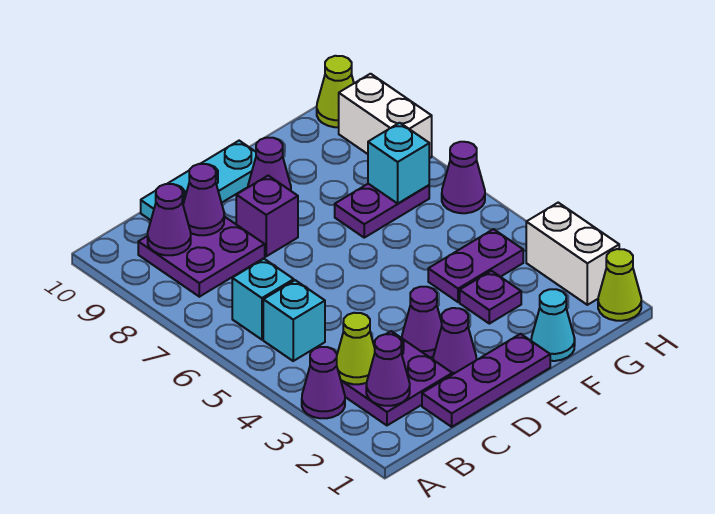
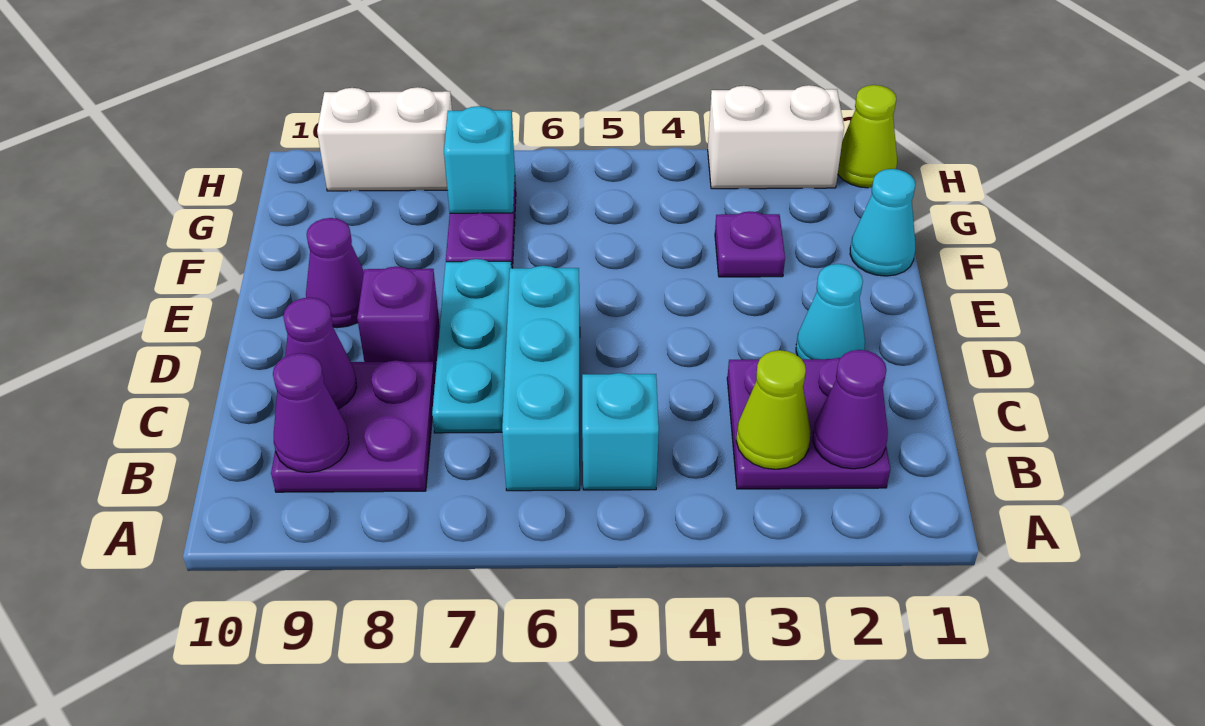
purple cone A3 level 1 -> none
cyan brick B6 level 1 -> cyan brick B6:D6 level 1
purple plate C1:E1 level 1 -> none
cyan plate C10:E10 level 1 -> cyan plate C7:E7 level 1
purple cone D2 level 1 -> cyan cone D2 level 1
purple cone D3 level 1 -> none
purple plate F4:G4 level 1 -> none
purple cone H6 level 1 -> none
lime cone H10 level 1 -> none

